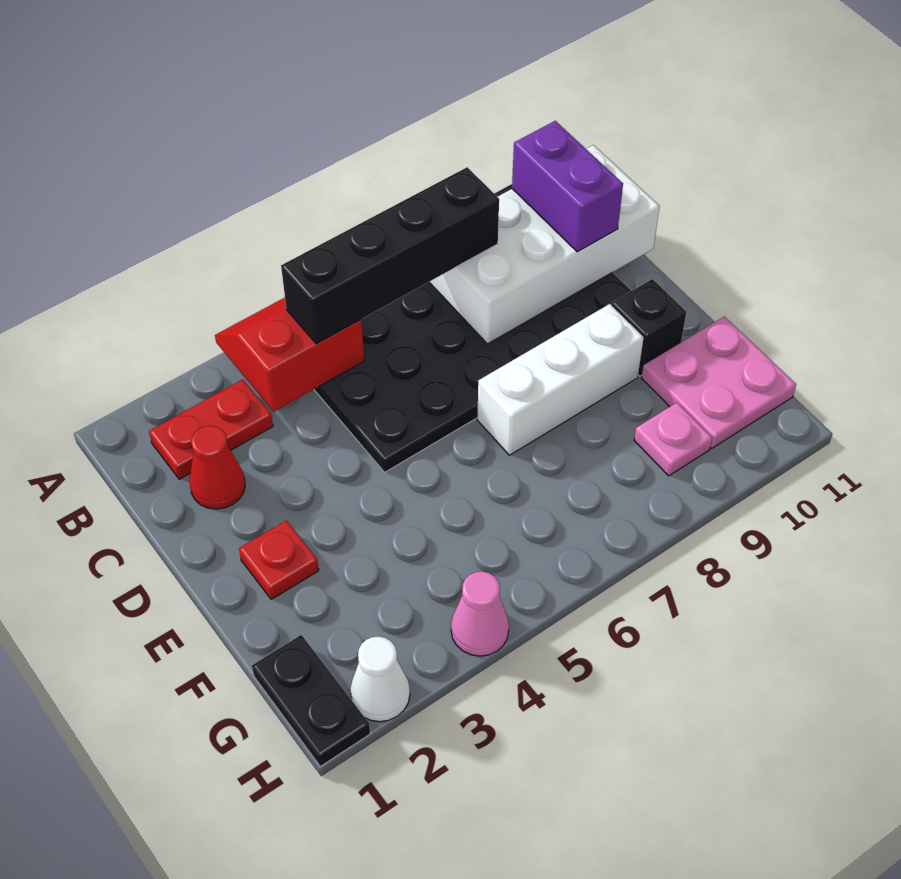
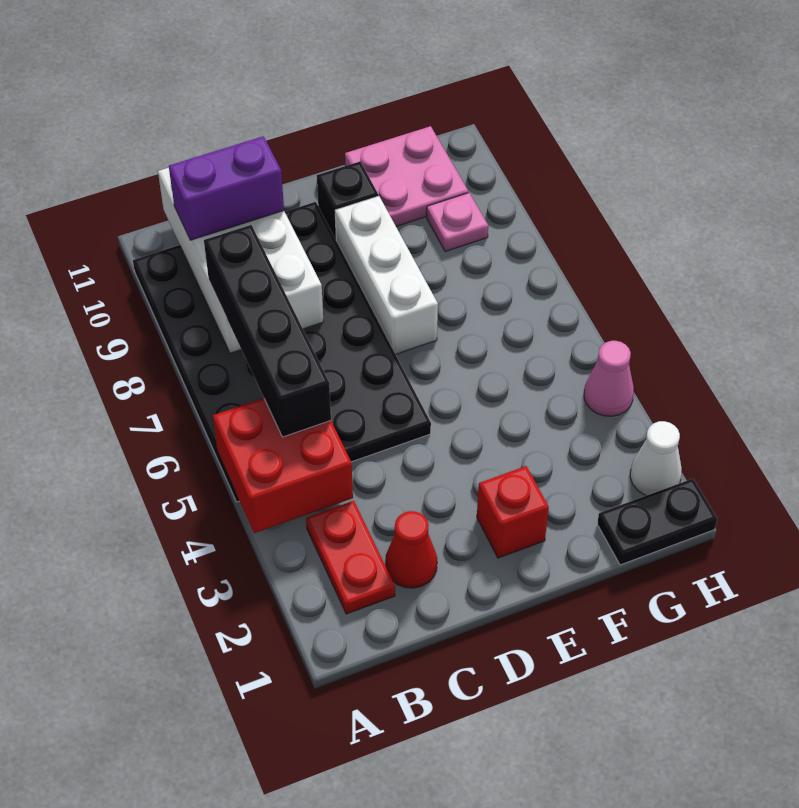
red slope A4:B5 level 2 top B -> red brick A4:B5 level 2
red plate E2 level 1 -> red brick E2 level 1

